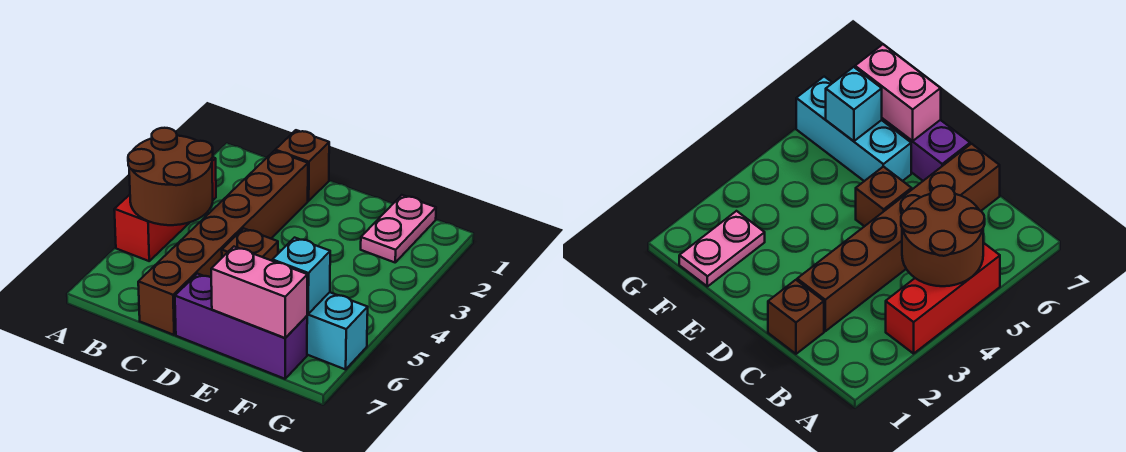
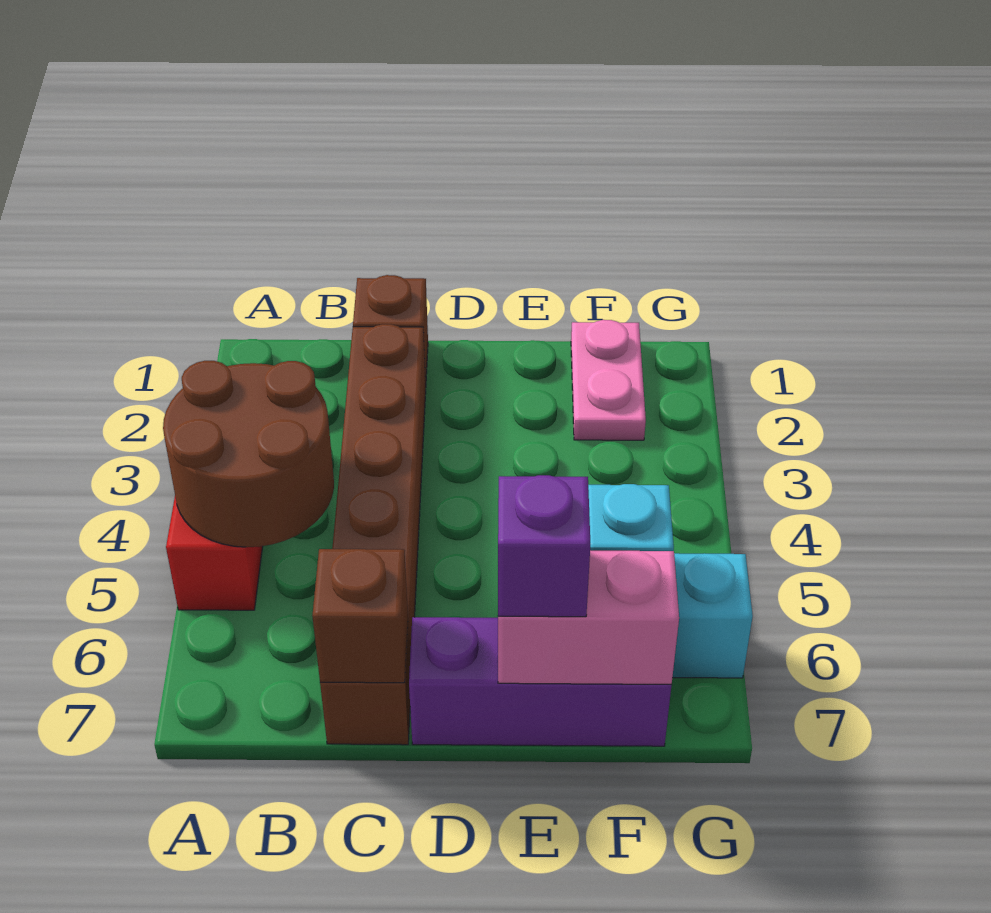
brown brick D5 level 1 -> brown brick C7 level 2
none -> purple brick E7 level 3

